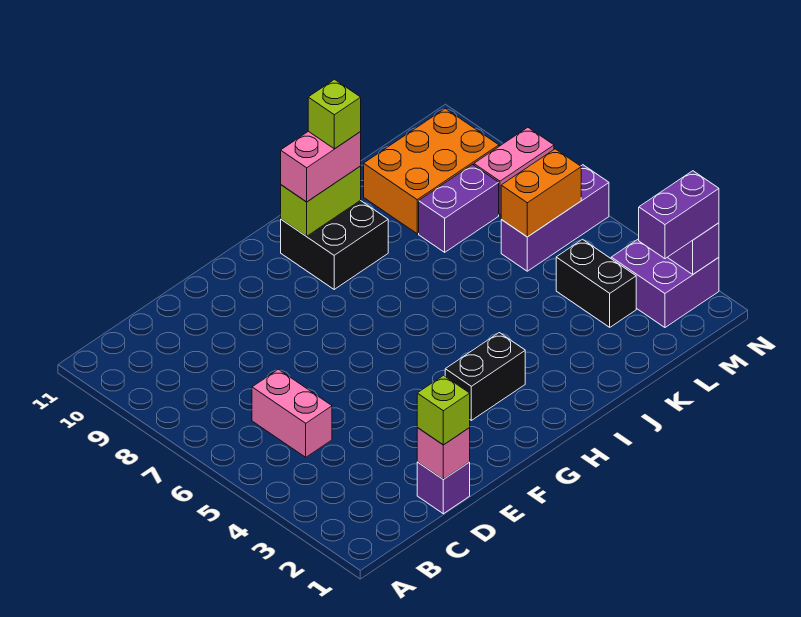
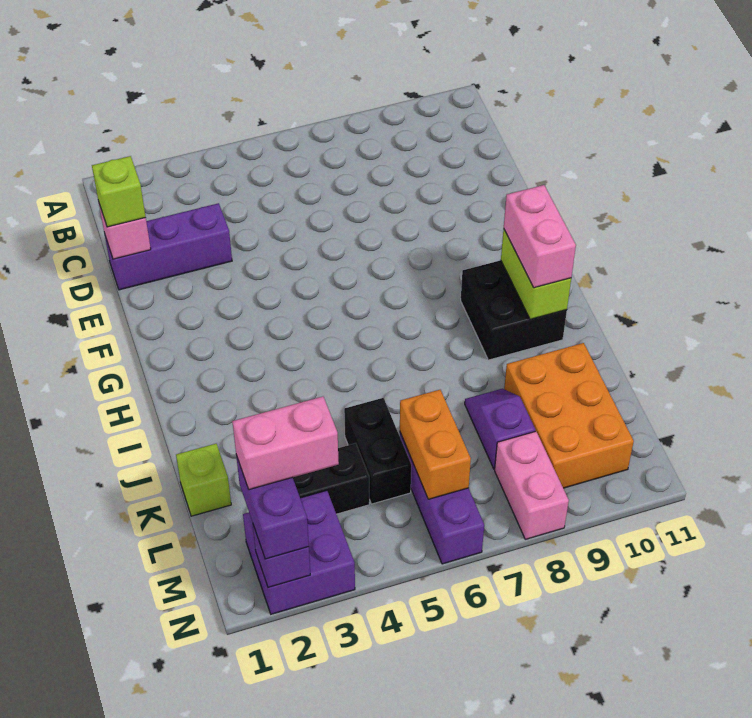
pink brick C5:C6 level 1 -> pink brick M2:M3 level 4
purple brick D1 level 1 -> purple brick D1:D3 level 1
black brick G3:H3 level 1 -> black brick K5:L5 level 1
lime brick I10 level 4 -> lime brick K1 level 1
purple brick K8:L8 level 1 -> purple slope K8:L8 level 1 top L

